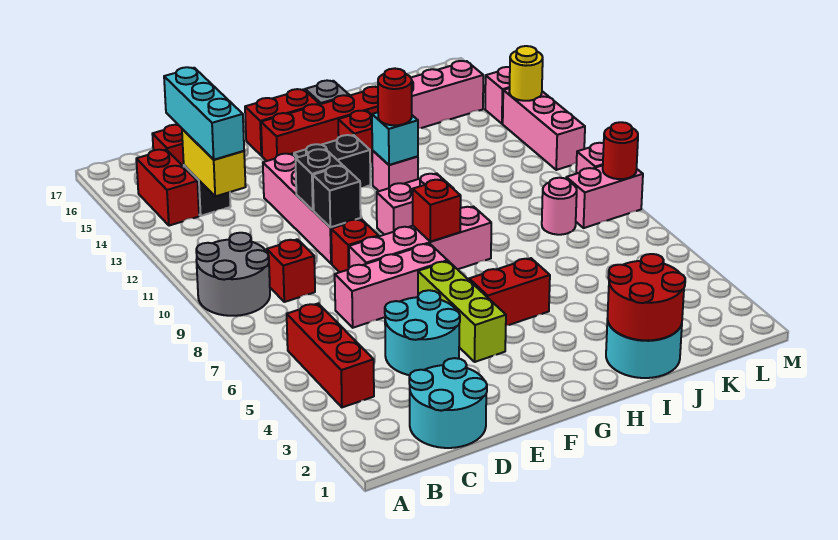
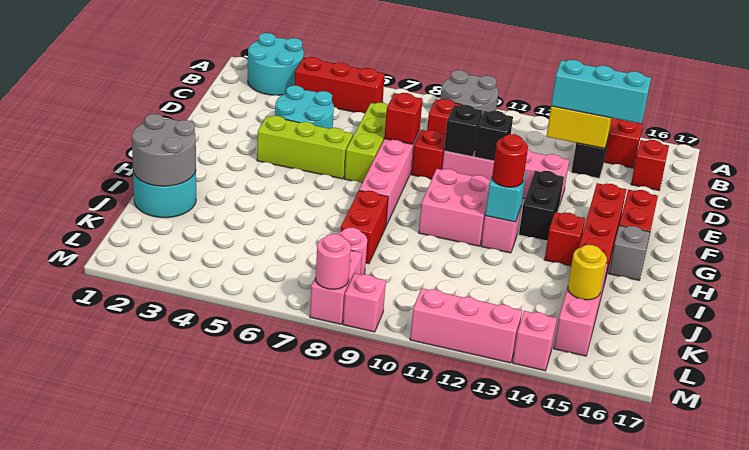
cyan round brick C1:D2 level 1 -> cyan round brick A2:B3 level 1
pink brick D7:F7 level 1 -> lime brick D7:F7 level 1
red brick G5:H5 level 1 -> red brick I8:J8 level 1
red brick G8 level 2 -> red brick E8 level 2
pink brick G10:H10 level 1 -> pink brick G10:H11 level 1
red round brick I1:J2 level 2 -> grey round brick I1:J2 level 2
red round brick M8 level 2 -> pink round brick M8 level 2
yellow round brick M13 level 2 -> yellow round brick K15 level 2

